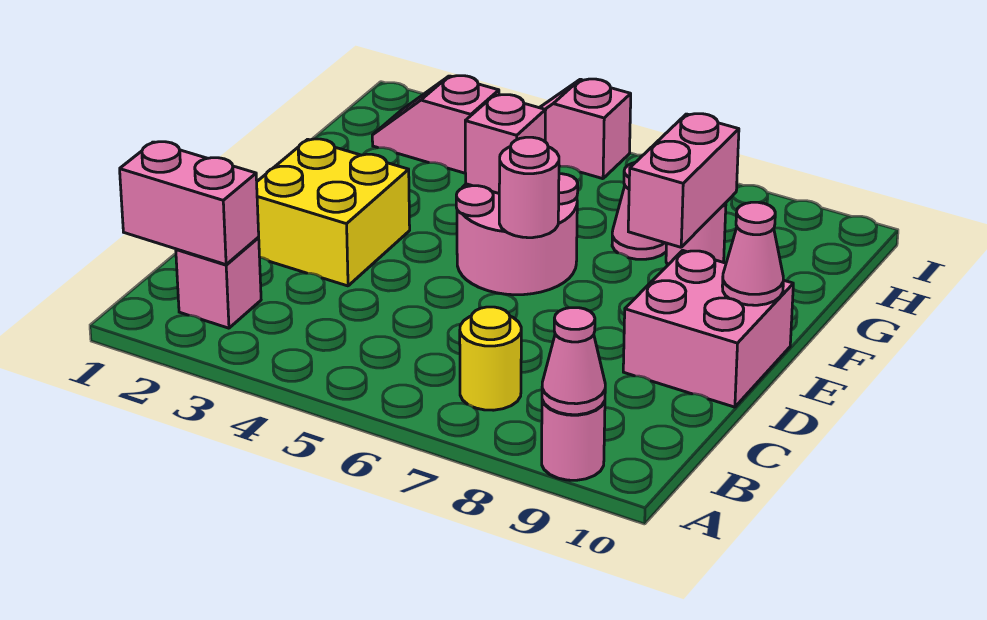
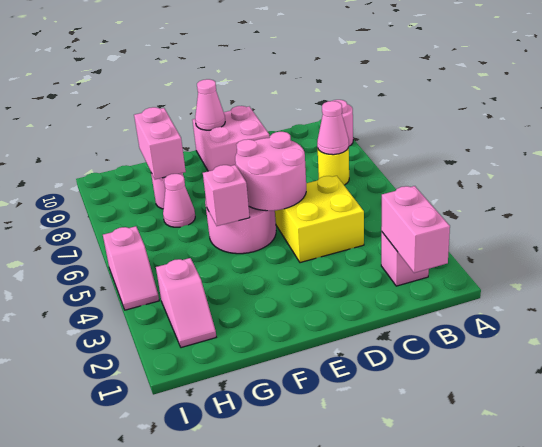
pink cone A9 level 2 -> pink cone B7 level 2
yellow brick D2:E3 level 1 -> yellow brick C4:D5 level 1
pink round brick E6 level 2 -> pink round brick D5:E6 level 2
pink brick F8:G8 level 2 -> pink brick G8:G9 level 2

